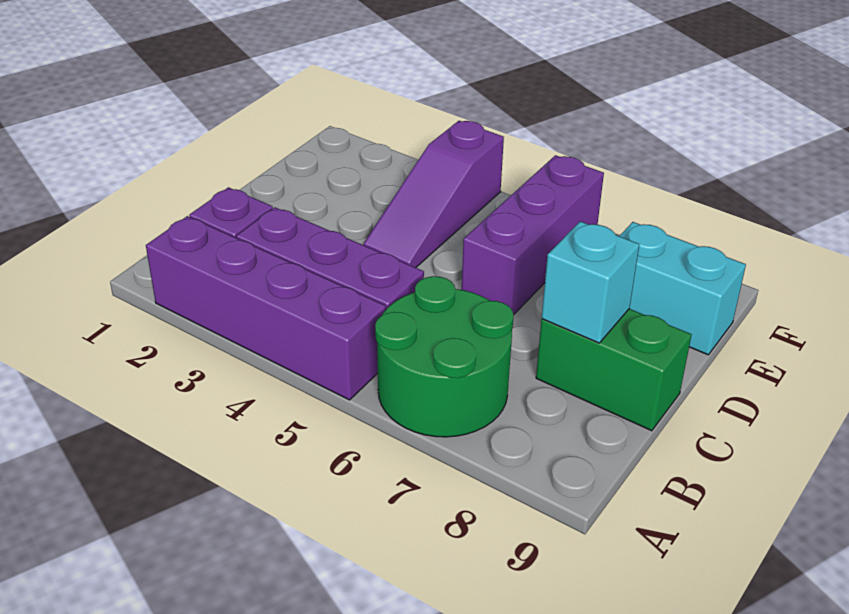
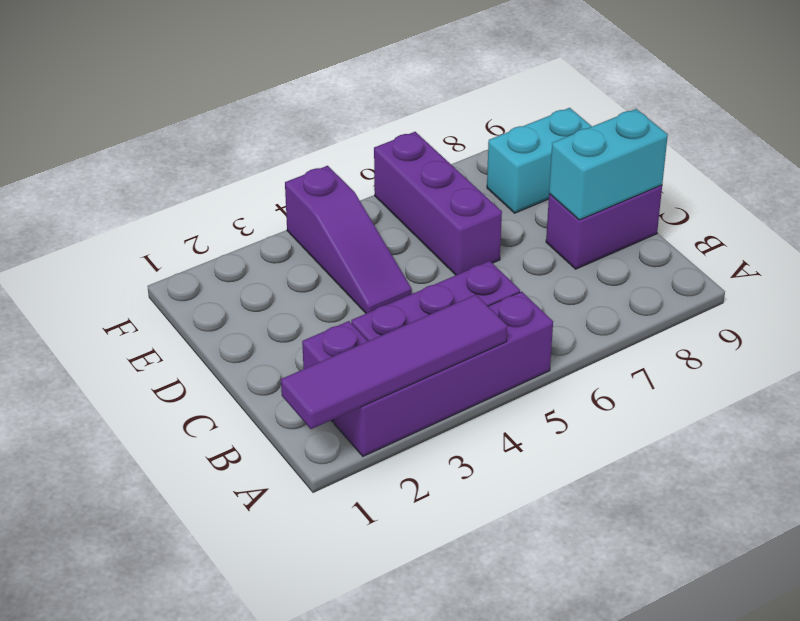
none -> purple tile A1:A4 level 2
green round brick A6:B7 level 1 -> none
green brick C8:C9 level 1 -> purple brick C8:C9 level 1
cyan brick C8 level 2 -> cyan brick C8:C9 level 2

